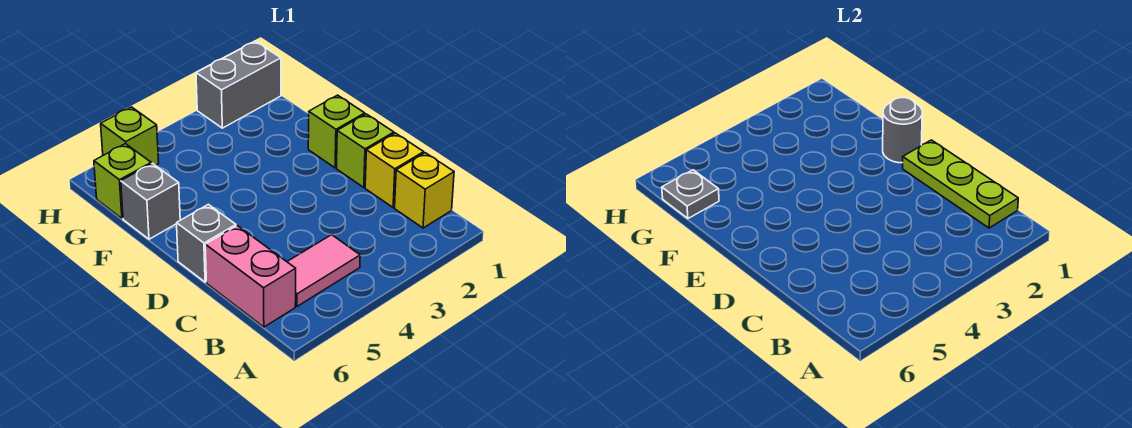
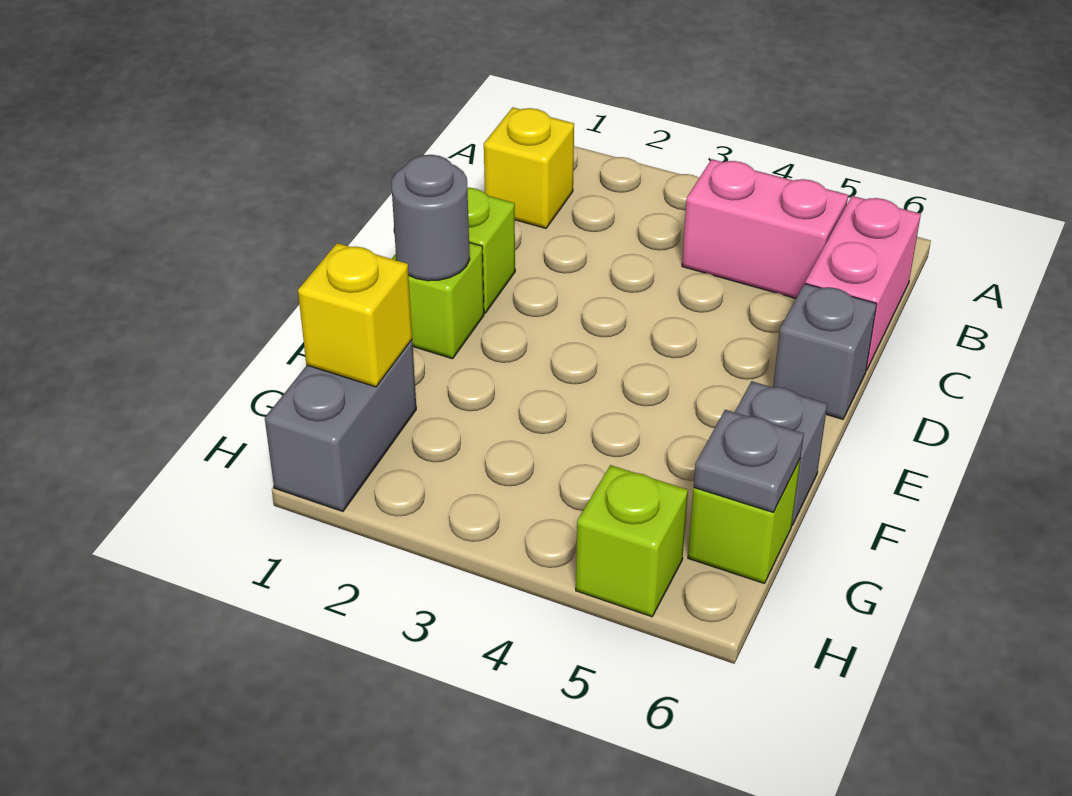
lime plate B1:D1 level 2 -> none
pink tile B4:B5 level 1 -> pink brick B4:B5 level 1
yellow brick C1 level 1 -> yellow brick G1 level 2
grey brick H1:H2 level 1 -> grey brick G1:H1 level 1

